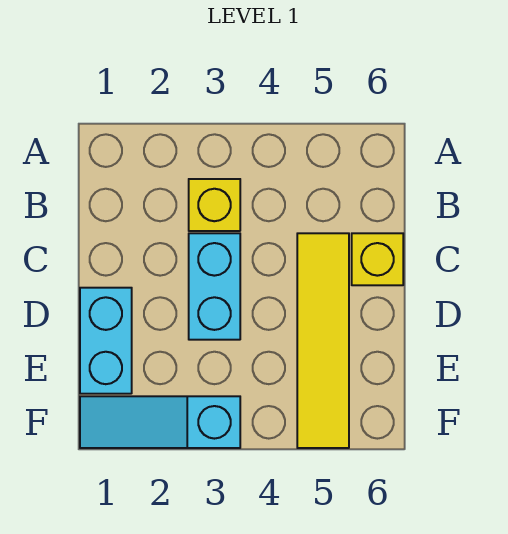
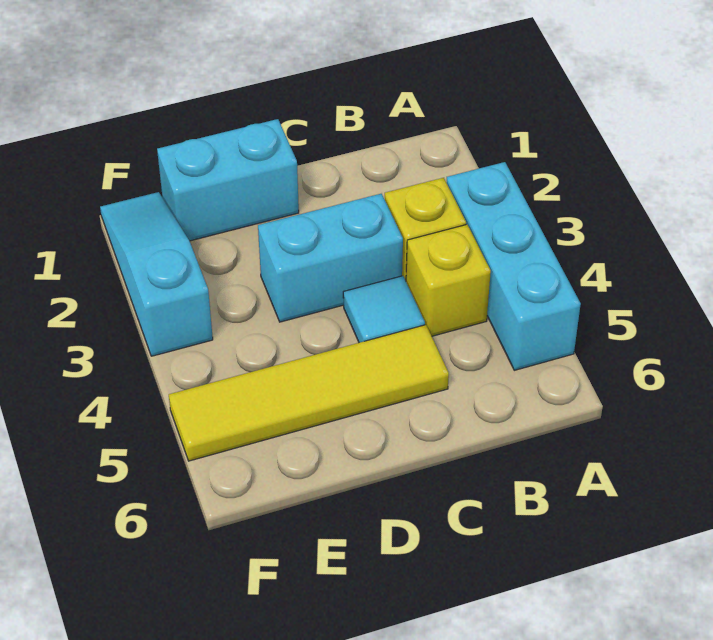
none -> cyan brick A3:A5 level 1
none -> cyan tile C4 level 1
yellow brick C6 level 1 -> yellow brick B4 level 1

